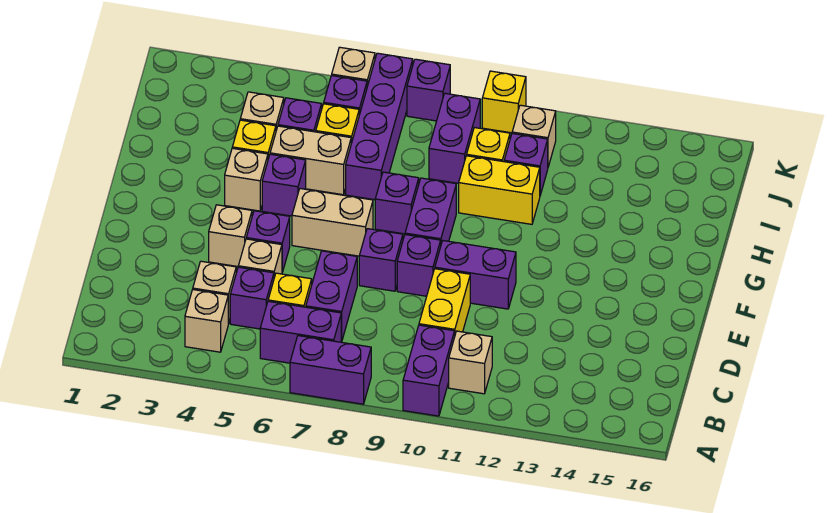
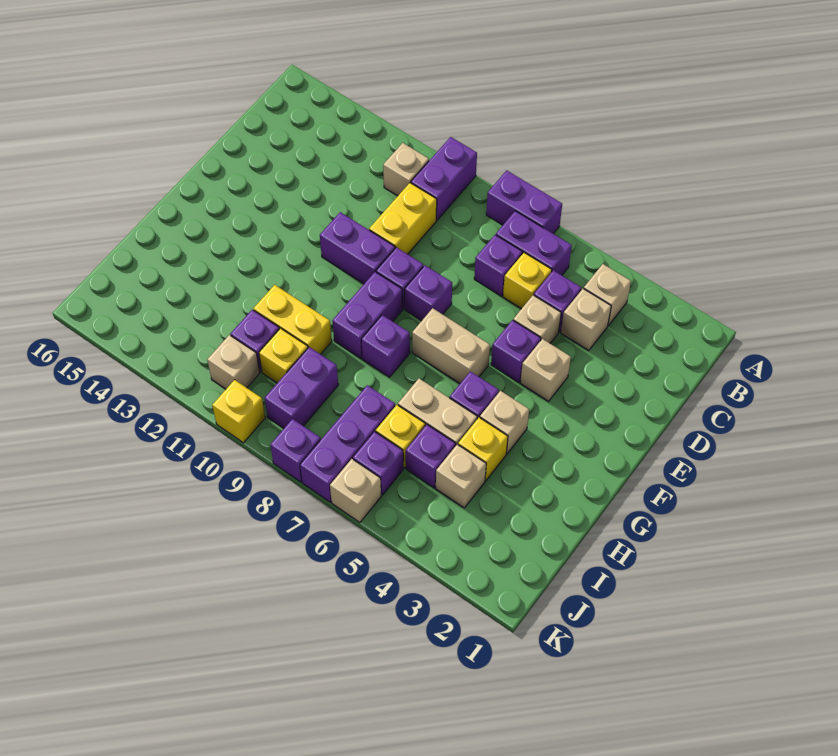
purple brick C7:D7 level 1 -> purple brick C7 level 1
purple brick H7:K7 level 1 -> purple brick I7:K7 level 1

